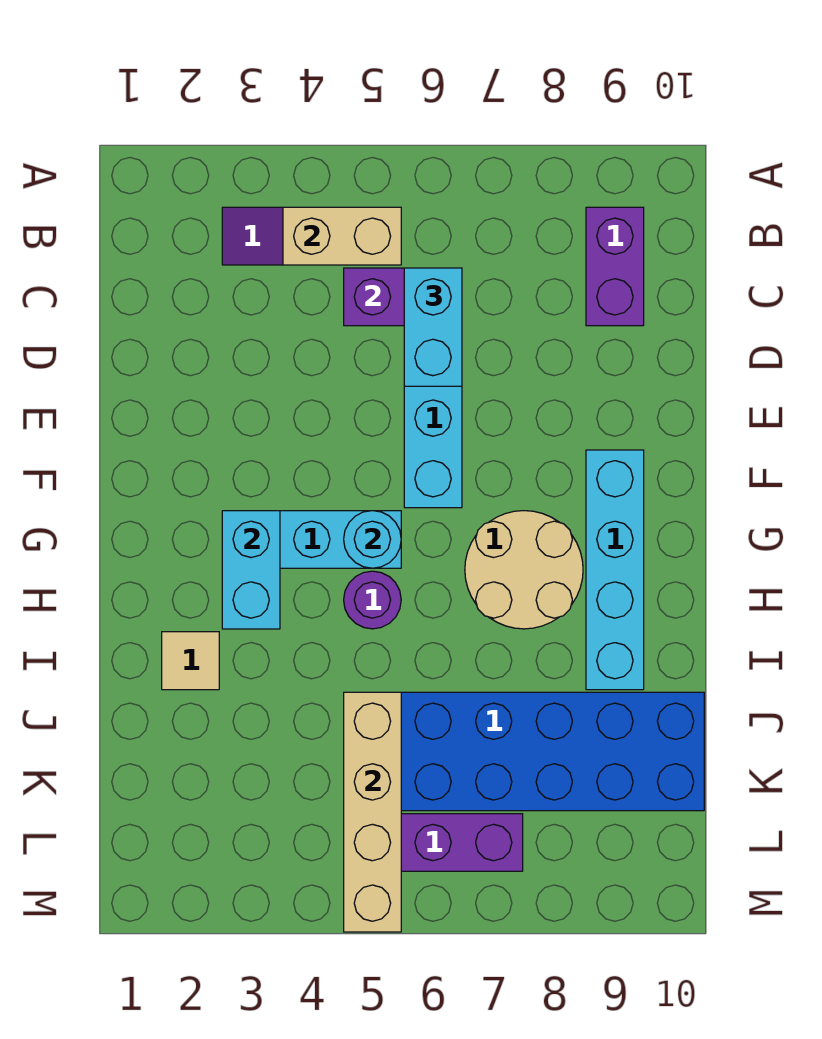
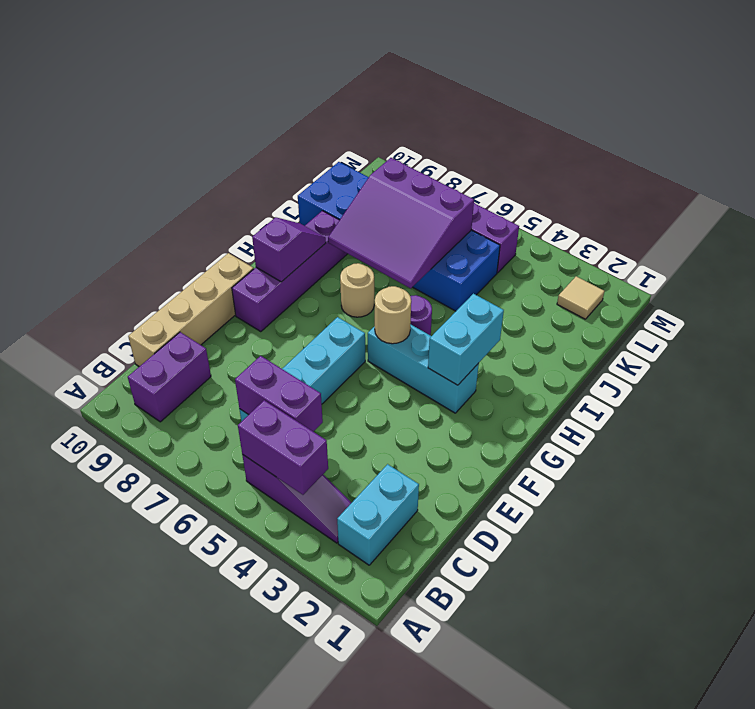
tan brick B4:B5 level 2 -> purple brick B4:B5 level 2
cyan brick C6:D6 level 3 -> cyan brick B2:C2 level 1
cyan brick F9:I9 level 1 -> purple brick F9:I9 level 1
cyan round brick G5 level 2 -> tan round brick G5 level 2
tan round brick G7:H8 level 1 -> tan round brick H7 level 1
none -> purple slope G9:H9 level 2 top G
tan tile I2 level 1 -> tan tile L2 level 1
none -> purple slope I6:K8 level 2 top K
tan brick J5:M5 level 2 -> tan brick C10:F10 level 1

